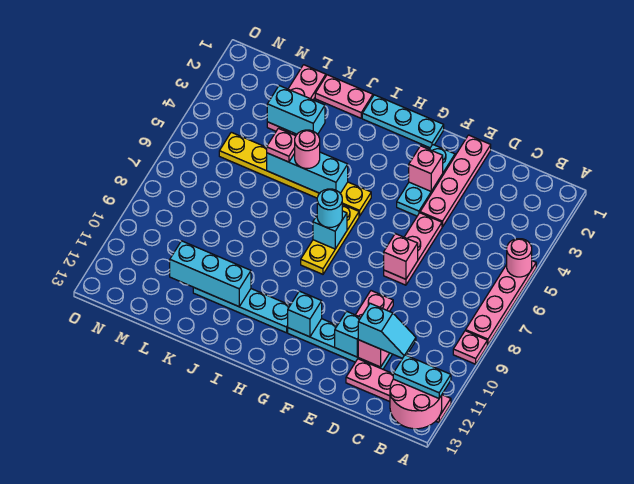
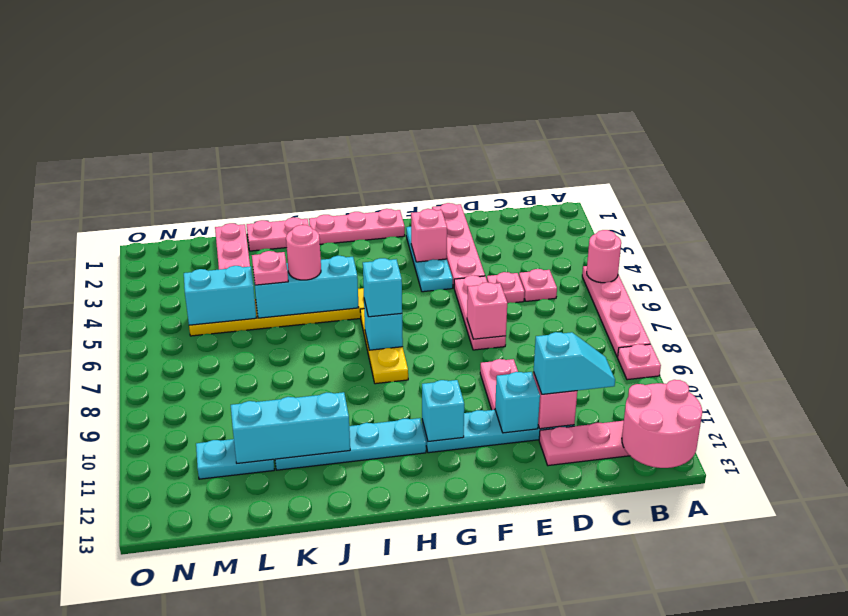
cyan plate A12:B12 level 3 -> cyan plate L11:M11 level 1
none -> pink plate C5 level 1
none -> pink plate D5 level 1
cyan plate G1:I1 level 1 -> pink plate G1:I1 level 1
cyan round brick H7 level 3 -> cyan brick H7 level 3
cyan brick K3:L3 level 2 -> cyan brick L5:M5 level 2

